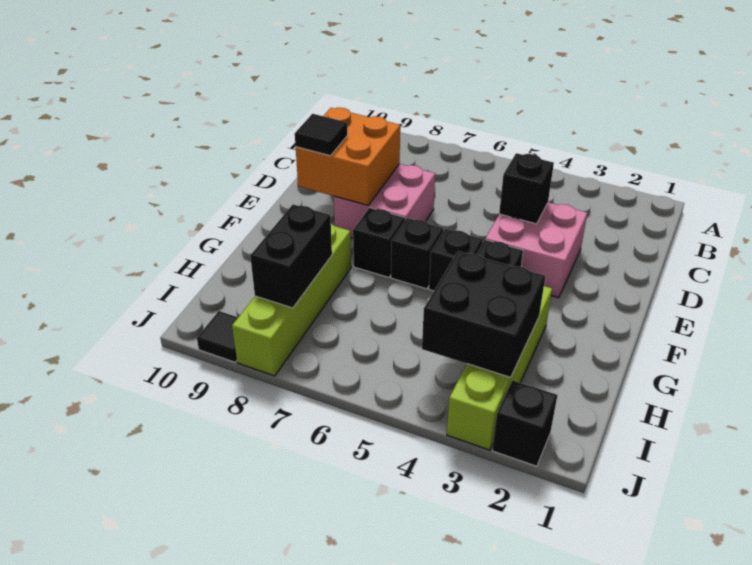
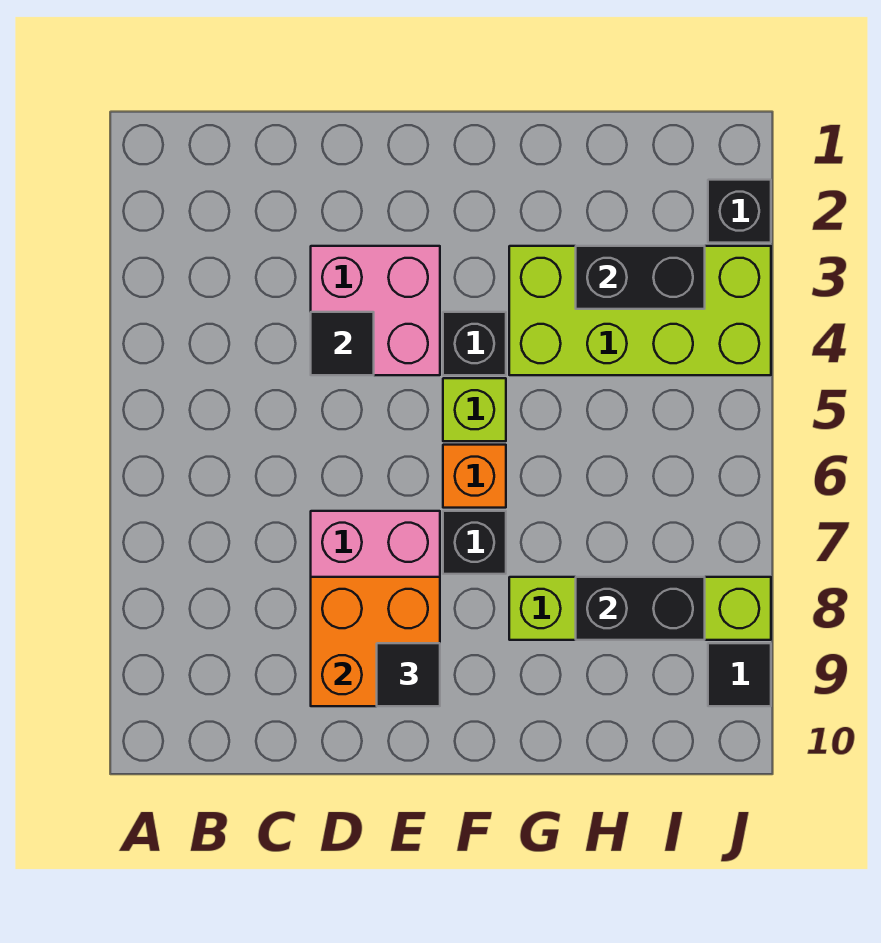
black brick D4 level 2 -> black tile D4 level 2
black brick F5 level 1 -> lime brick F5 level 1
black brick F6 level 1 -> orange brick F6 level 1
lime brick G3:J3 level 1 -> lime brick G3:J4 level 1
black brick H3:I4 level 2 -> black brick H3:I3 level 2

